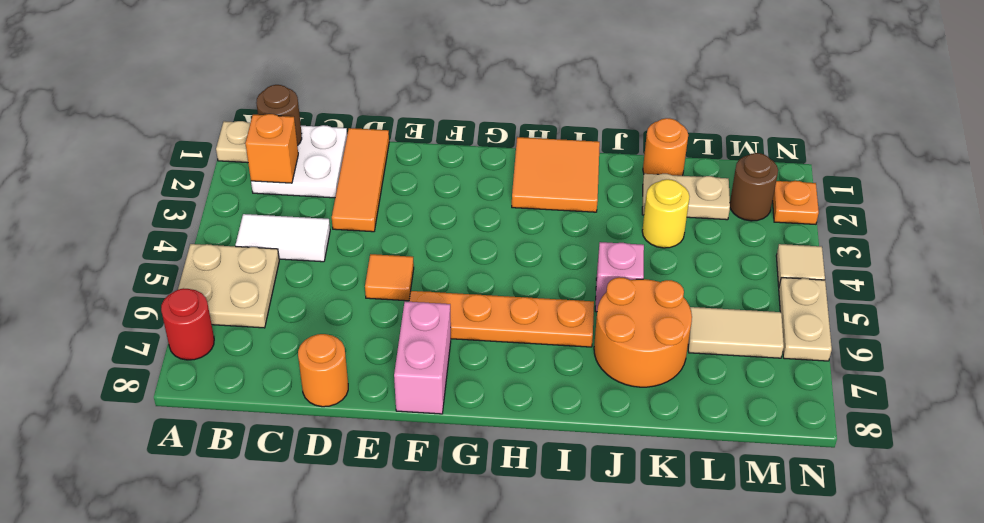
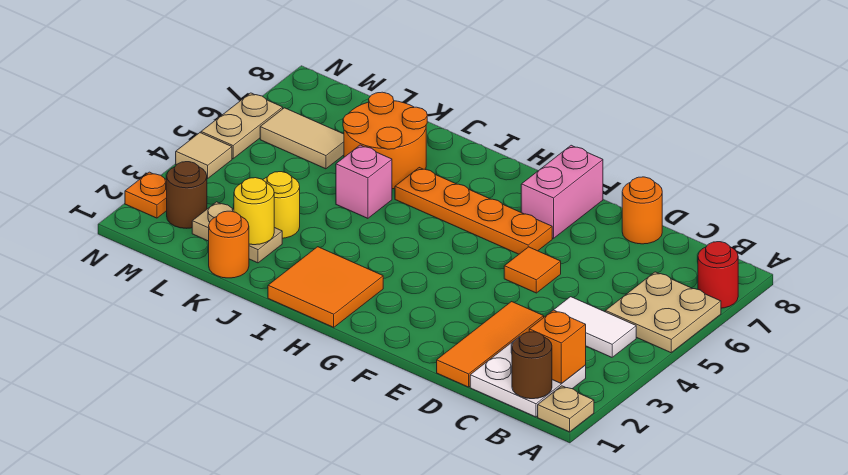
none -> yellow round brick K2 level 2

